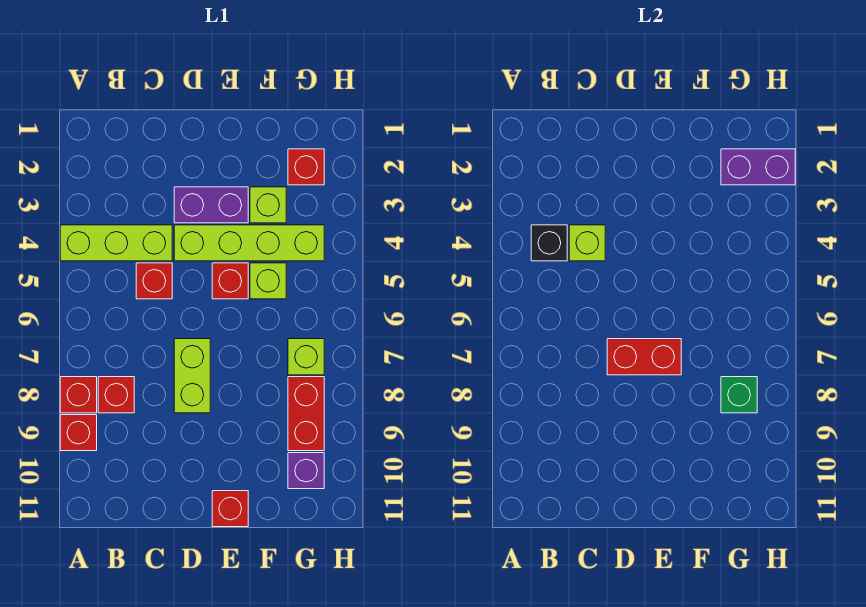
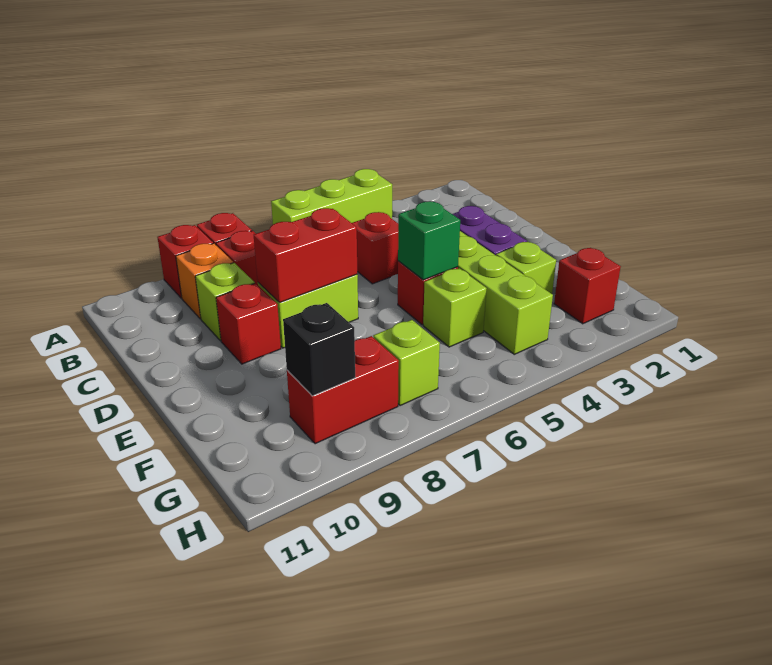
lime brick A4:C4 level 1 -> lime brick A4:A6 level 1
black brick B4 level 2 -> black brick G9 level 2
none -> orange brick B9 level 1
lime brick C4 level 2 -> lime brick C9 level 1
red brick D7:E7 level 2 -> red brick D7:D8 level 2
red brick E11 level 1 -> red brick D9 level 1
purple brick G2:H2 level 2 -> none
green brick G8 level 2 -> green brick E5 level 2
purple brick G10 level 1 -> none

